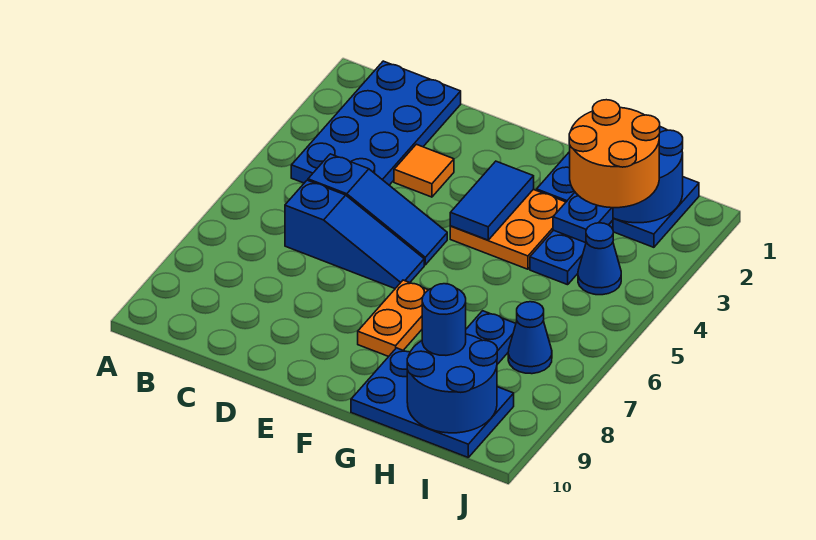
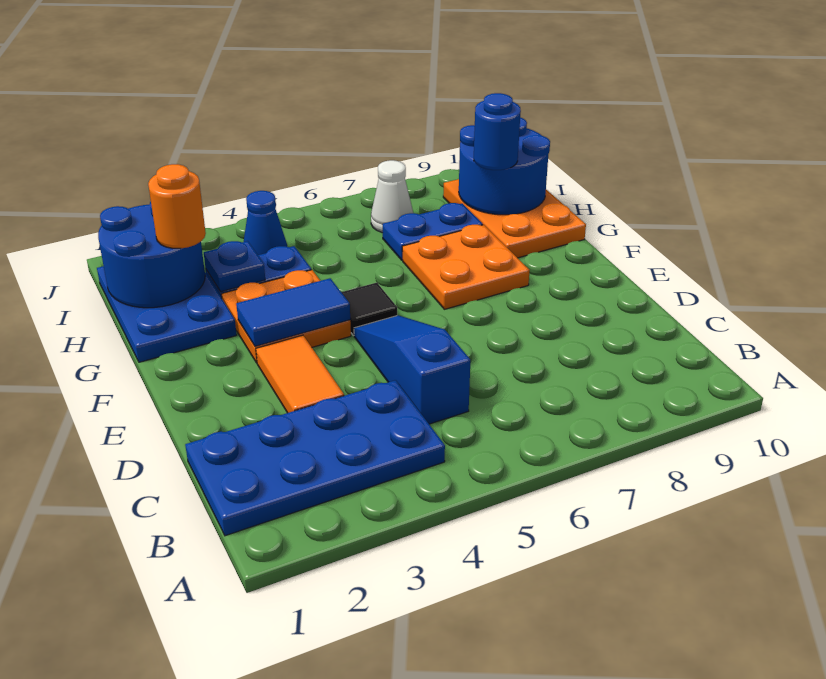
blue slope C6:E6 level 1 top C -> none
orange tile D3 level 1 -> orange tile D3:E3 level 1
none -> black tile F5 level 1
orange plate F7:F8 level 1 -> orange plate F7:G8 level 1
blue plate G9:I10 level 1 -> orange plate G9:I10 level 1
orange round brick H2:I3 level 3 -> orange round brick H2 level 3
blue cone I7 level 1 -> white cone I7 level 1

